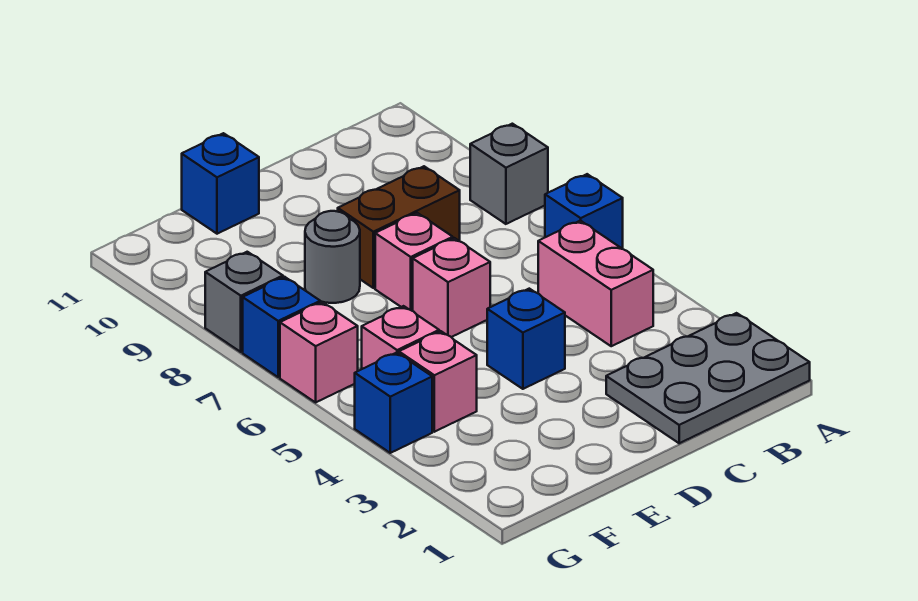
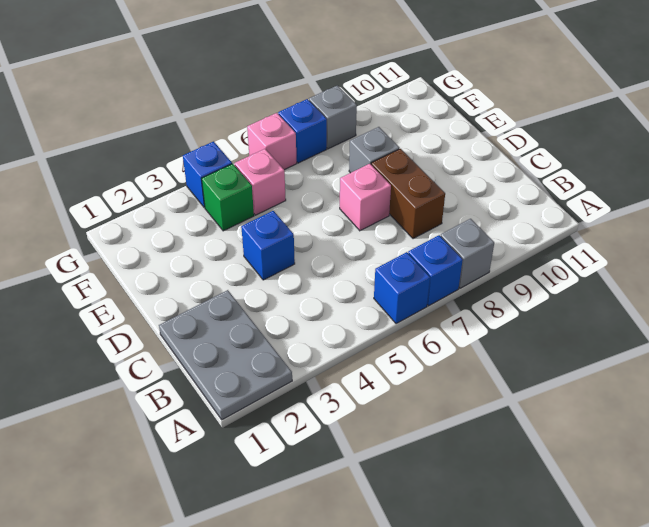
pink brick B4:B5 level 1 -> none
pink brick D6 level 1 -> none
grey round brick E8 level 1 -> grey brick E8 level 1
blue brick E11 level 1 -> blue brick A7 level 1
pink brick F4 level 1 -> green brick F4 level 1

